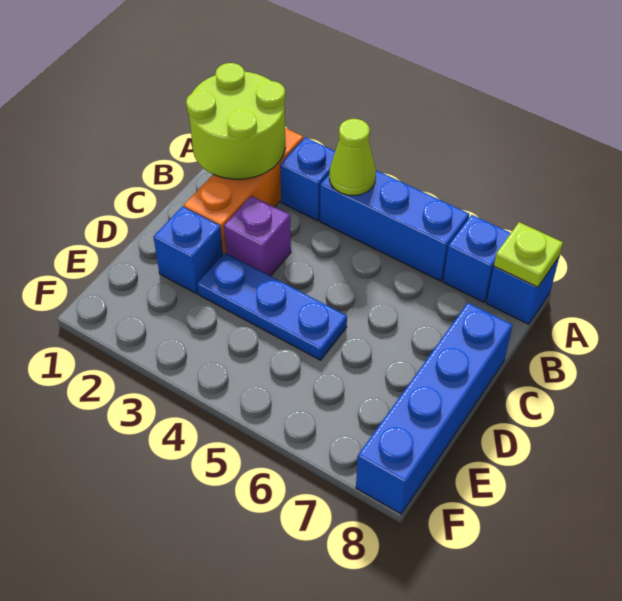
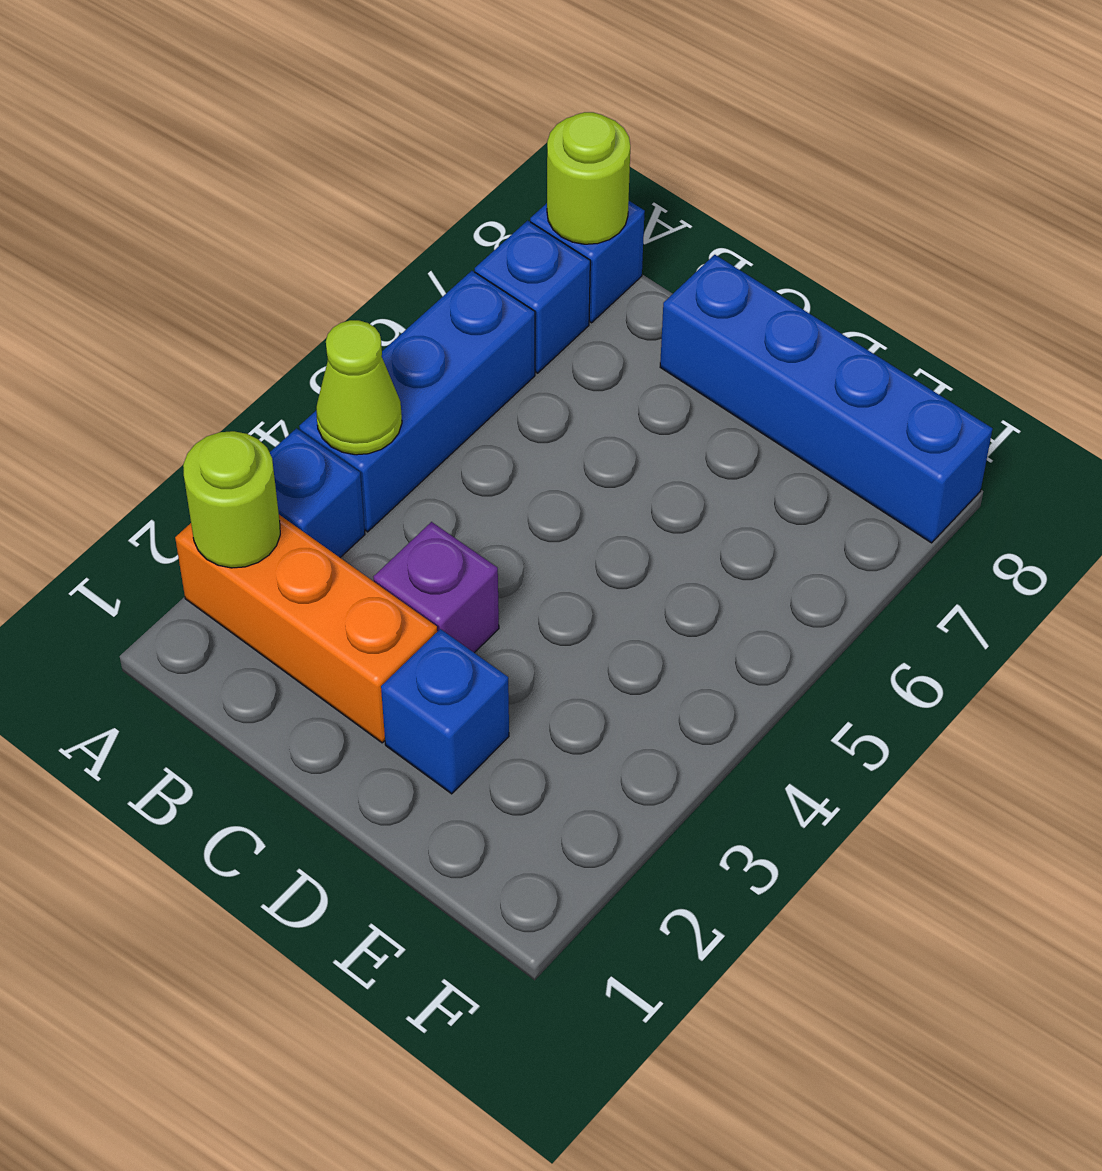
lime round brick A1:B2 level 2 -> lime round brick A2 level 2
lime plate A8 level 2 -> lime round brick A8 level 2
blue plate D3:D5 level 1 -> none

